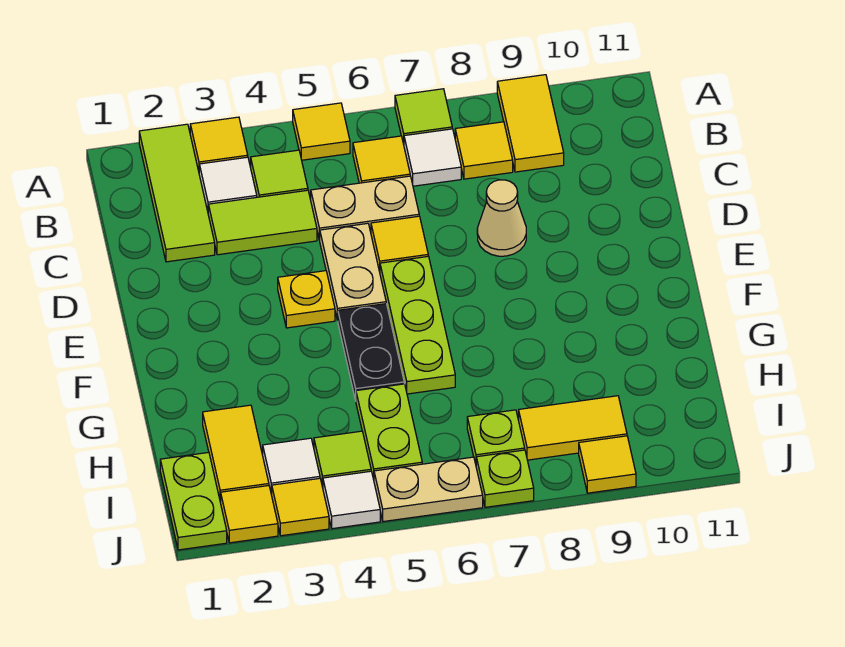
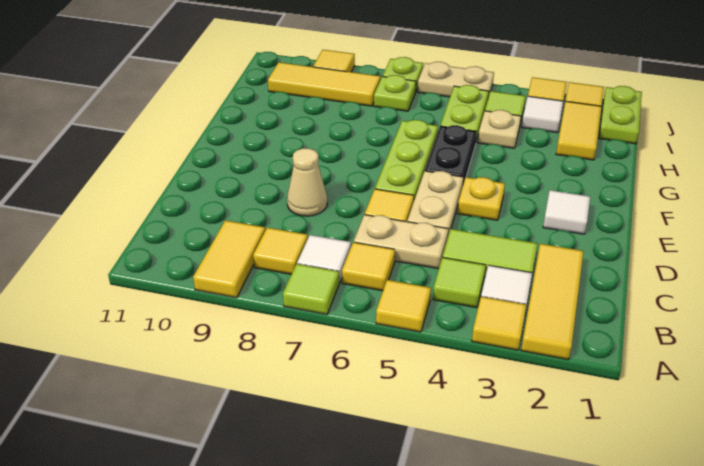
lime tile A2:C2 level 1 -> yellow tile A2:C2 level 1
none -> tan plate H4 level 1
yellow tile I8:I9 level 1 -> yellow tile I8:I10 level 1
white tile J4 level 1 -> white tile E2 level 1

